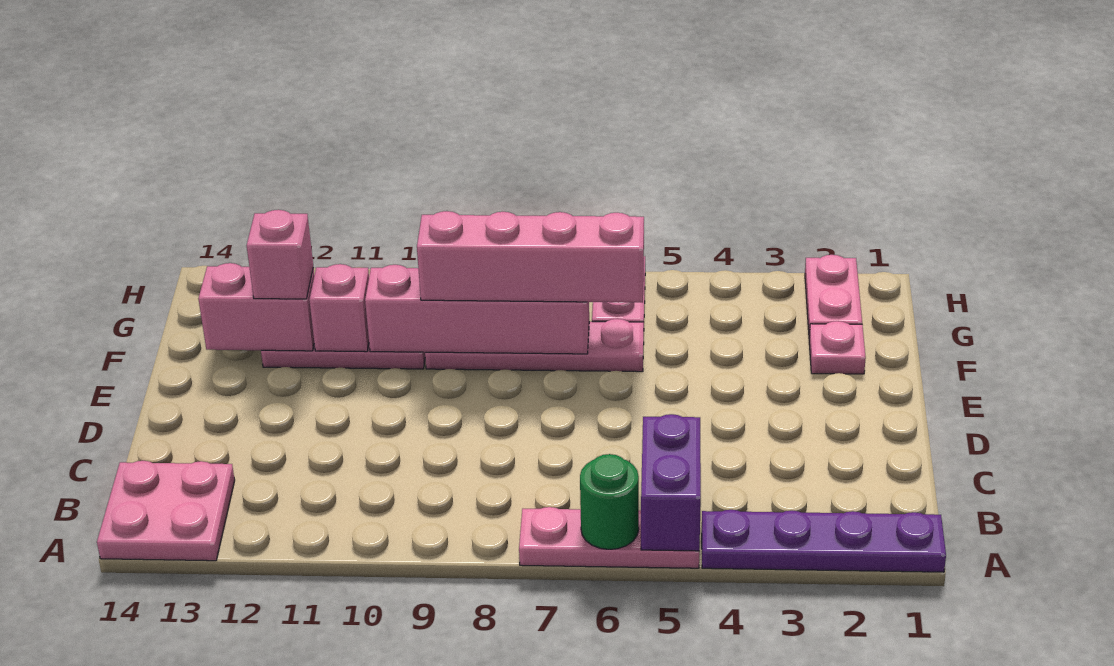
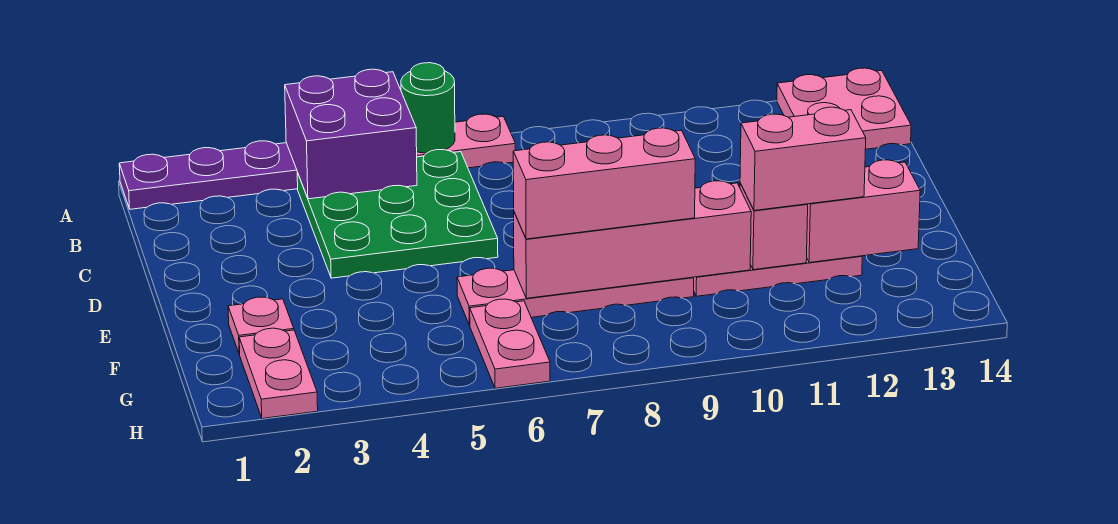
purple brick A5:B5 level 2 -> purple brick A4:B5 level 2
none -> green plate B4:D6 level 1
pink brick F6:F9 level 3 -> pink brick F7:F9 level 3
pink brick F12 level 3 -> pink brick F11:F12 level 3

